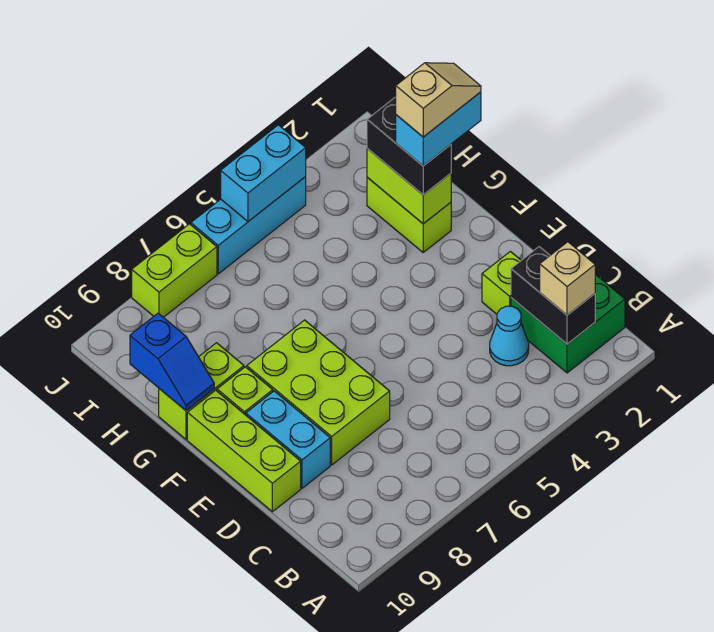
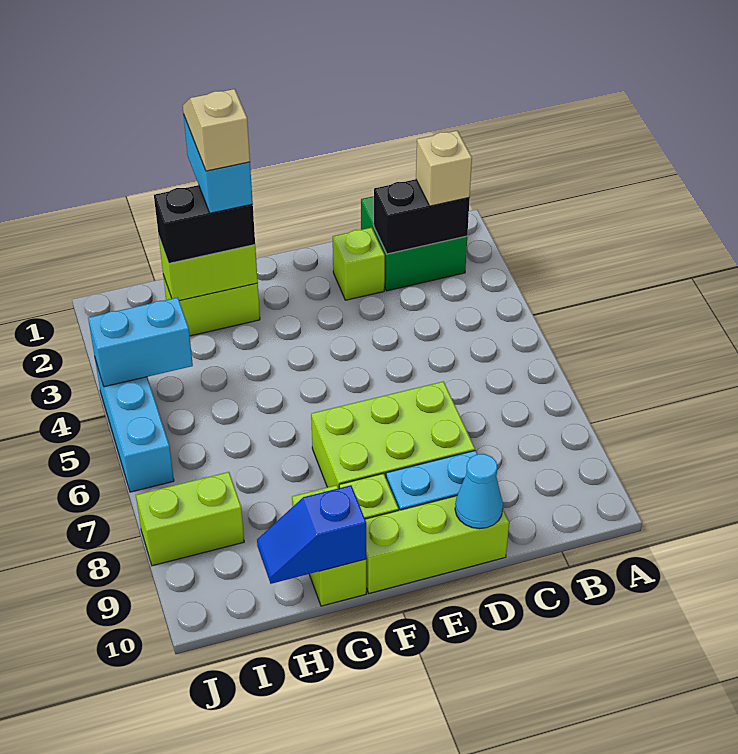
cyan cone C3 level 1 -> cyan cone D10 level 2
blue slope G10:H10 level 2 top H -> blue slope G10:H10 level 2 top G
cyan brick J4:J5 level 2 -> cyan brick I4:J4 level 2
lime brick J7:J8 level 1 -> lime brick I8:J8 level 1

